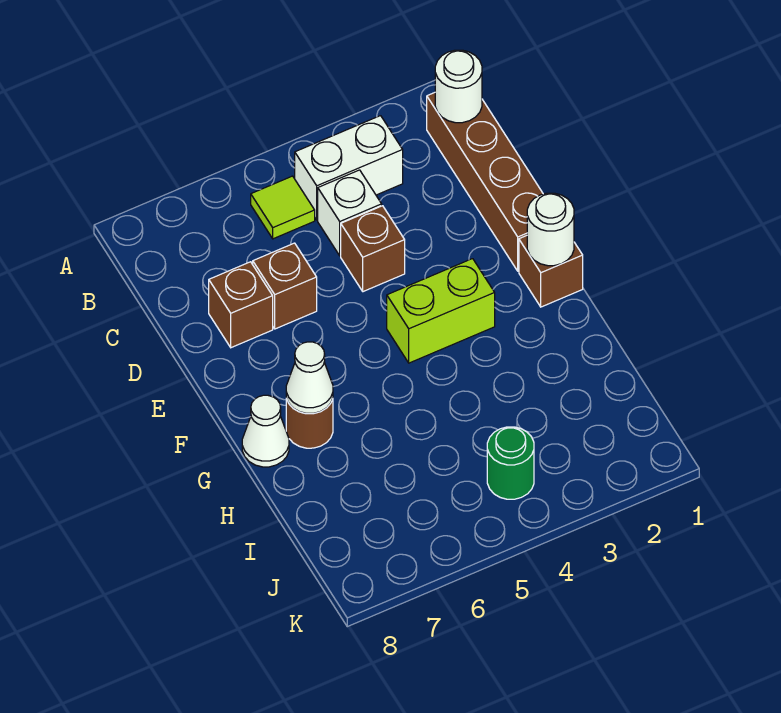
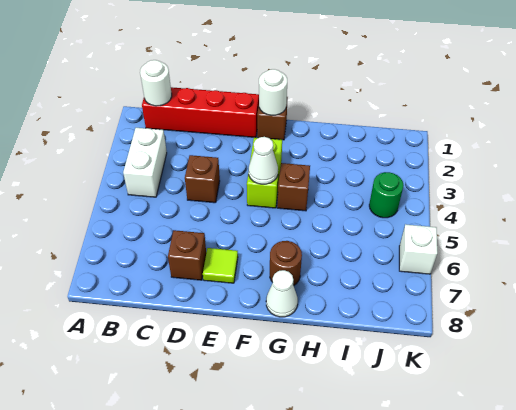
brown brick B1:E1 level 1 -> red brick B1:E1 level 1
lime tile B5 level 1 -> lime tile E7 level 1
white brick C4 level 1 -> white brick K6 level 1
brown brick D6 level 1 -> brown brick G4 level 1
white cone G7 level 2 -> white cone F4 level 2

